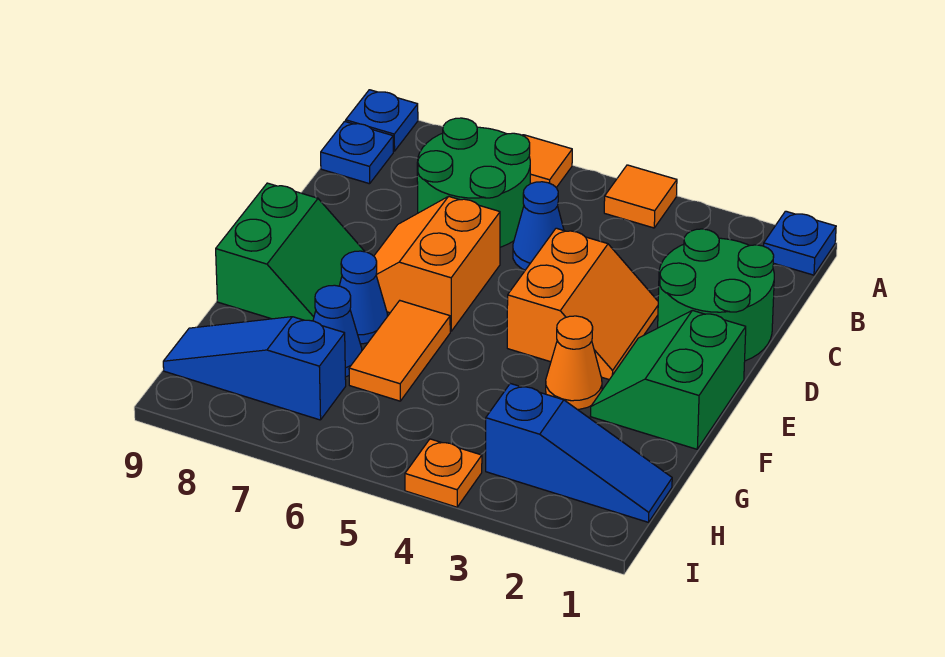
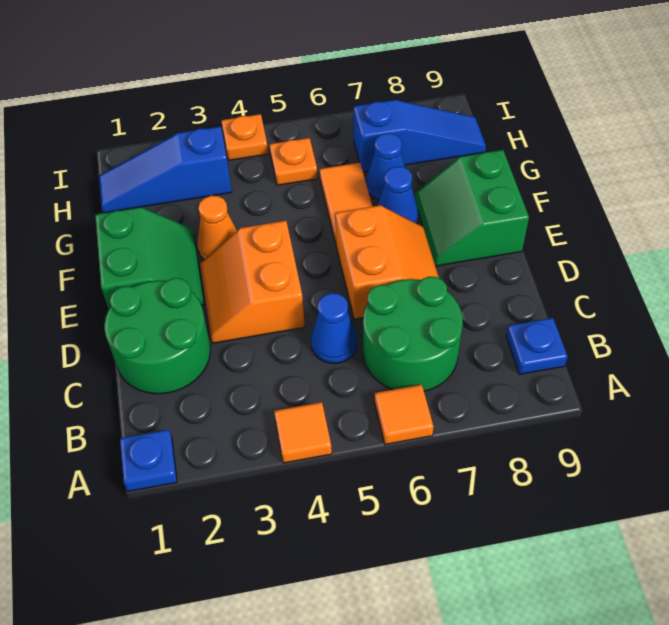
blue plate A9 level 1 -> none
none -> orange plate H5 level 1

